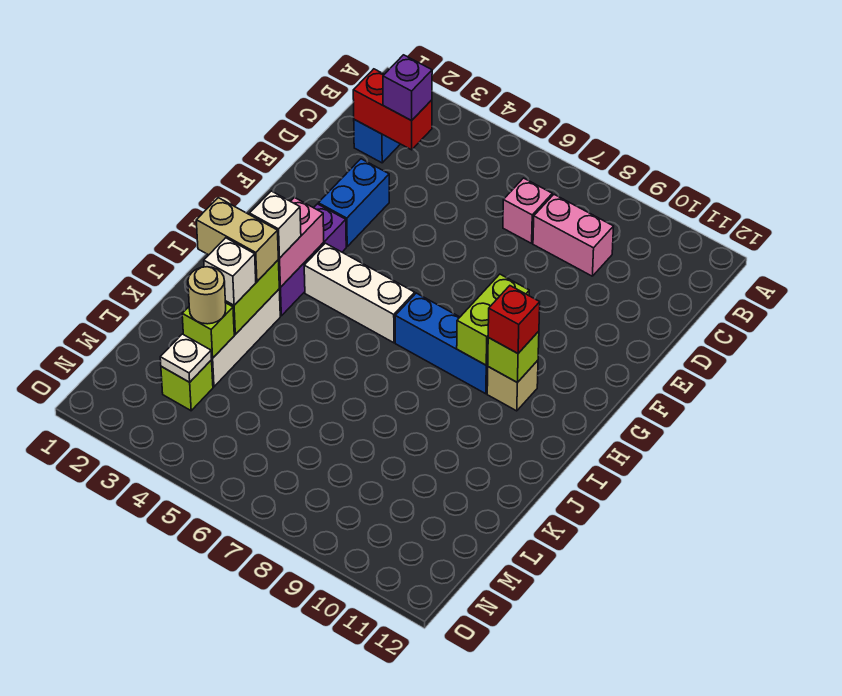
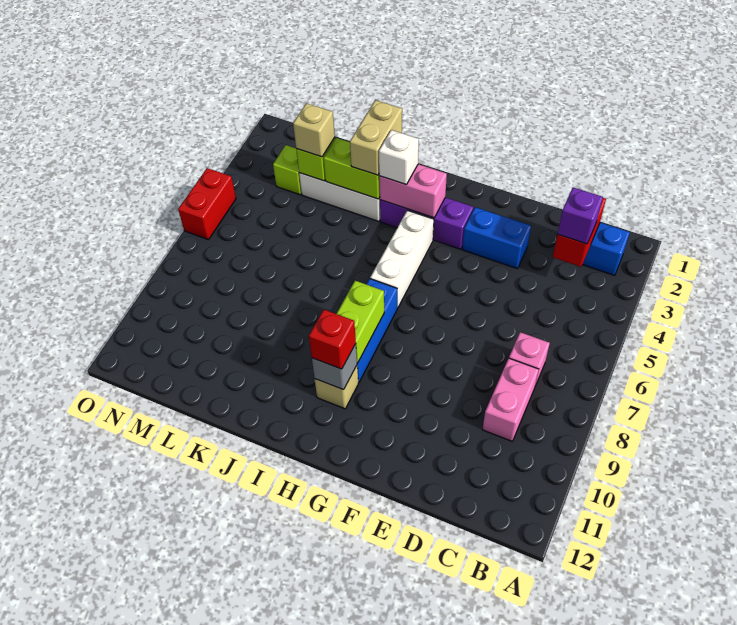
lime brick G9:H9 level 2 -> lime brick H8:H9 level 2
lime brick H10 level 2 -> grey brick H10 level 2
white brick K3 level 3 -> none
tan round brick L3 level 3 -> tan brick L3 level 3
white plate M3 level 2 -> none
none -> red brick O5:O6 level 1

